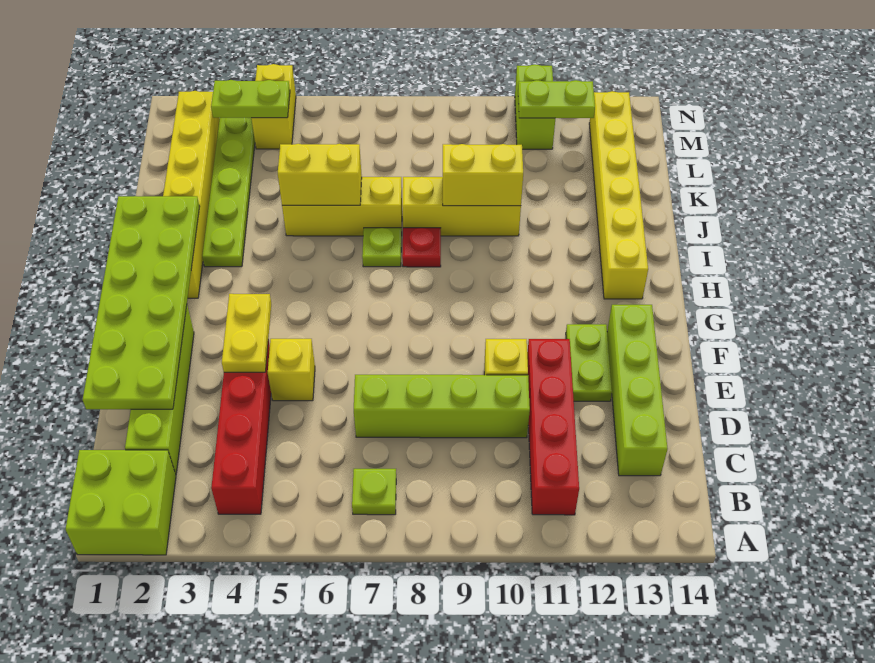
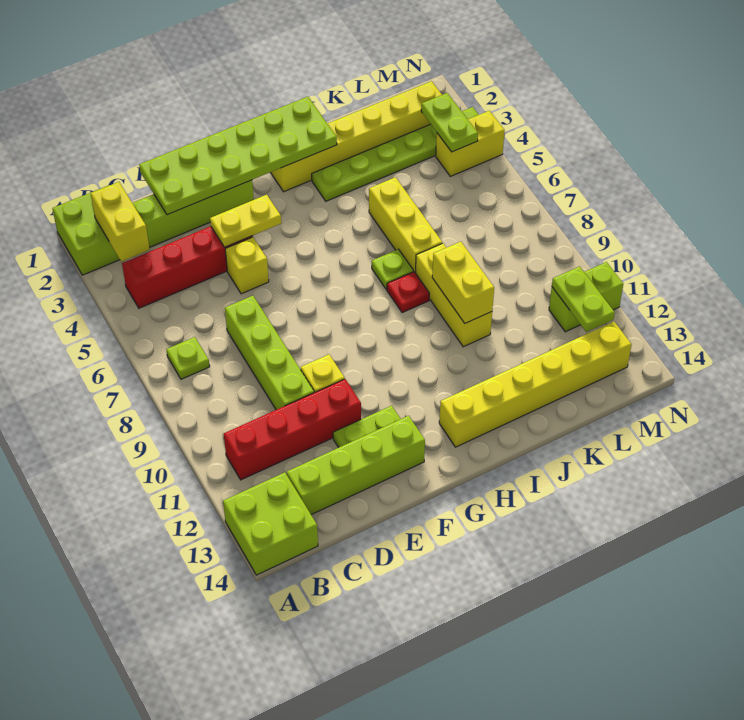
none -> lime brick A13:B14 level 1
yellow brick J5:J6 level 2 -> yellow brick B2:B3 level 2

